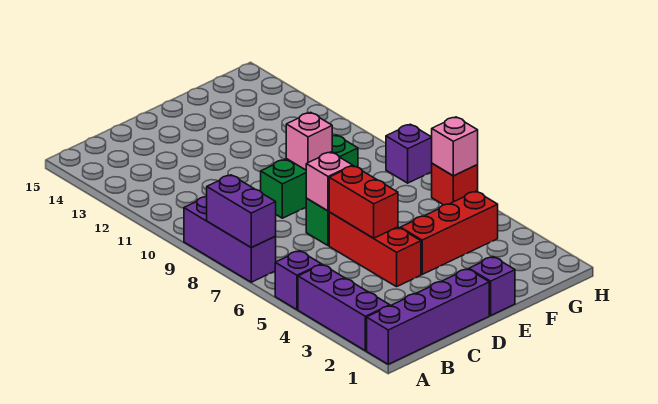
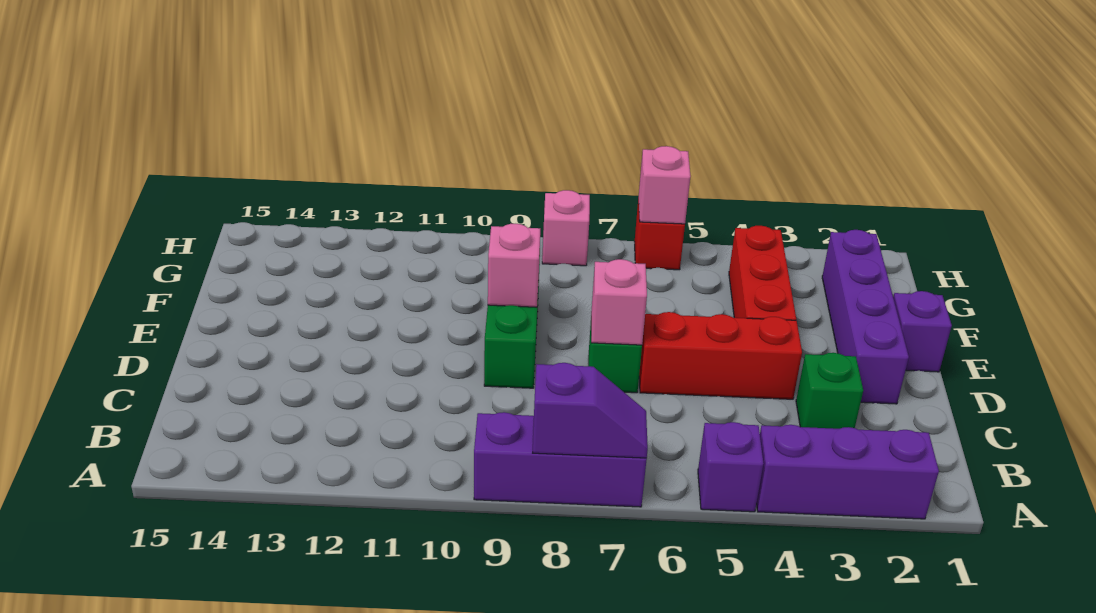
purple brick A1:D1 level 1 -> purple brick D2:G2 level 1
purple brick A7:A8 level 2 -> purple slope A7:A8 level 2 top 8
none -> green brick C3 level 1
red brick D5:D6 level 2 -> none
purple brick H8 level 1 -> pink brick H8 level 1

